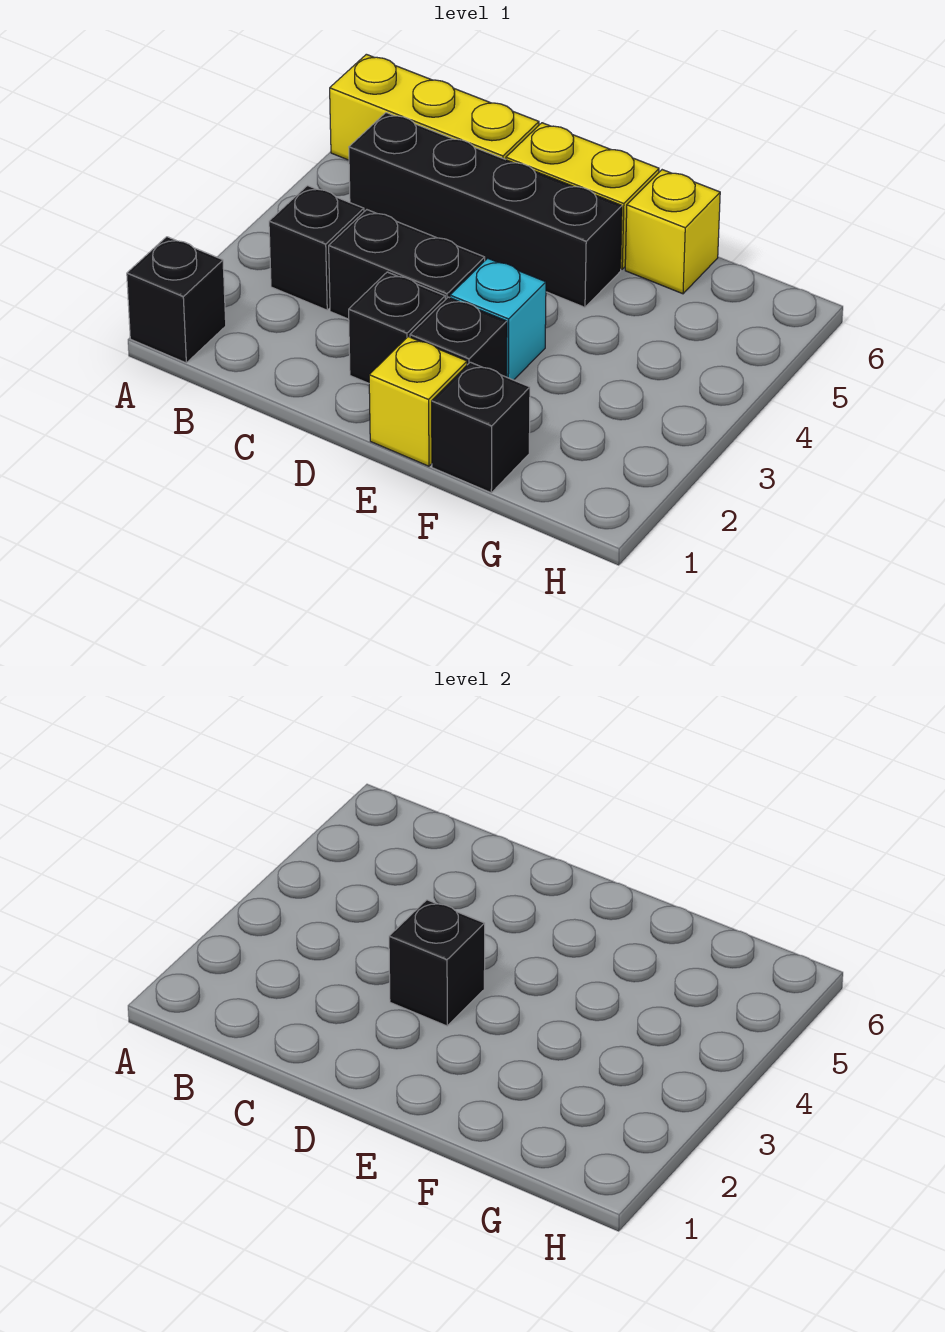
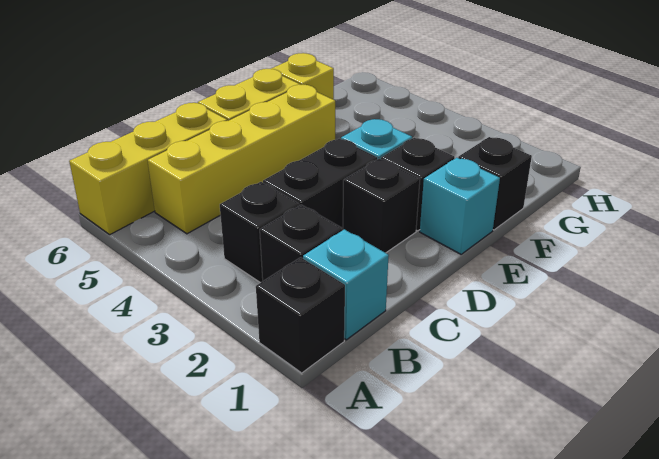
none -> cyan brick B1 level 1
black brick B5:E5 level 1 -> yellow brick B5:E5 level 1
black brick D3 level 2 -> black brick B2 level 1
yellow brick E1 level 1 -> cyan brick E1 level 1

